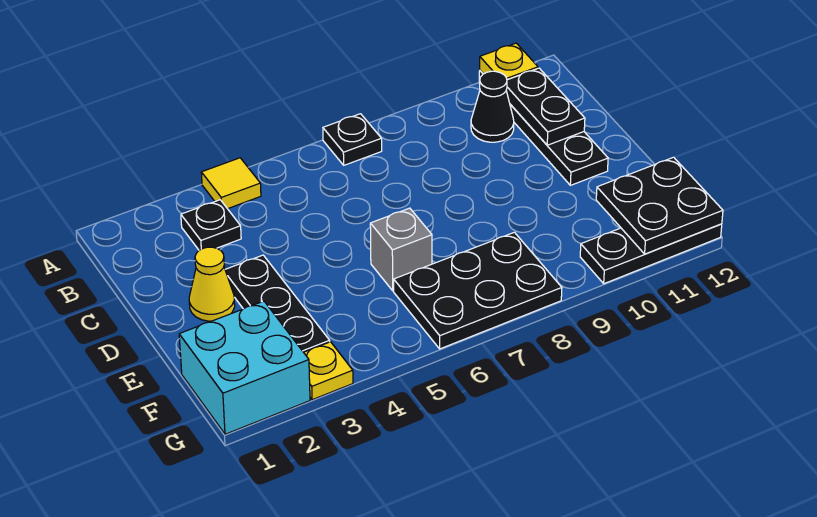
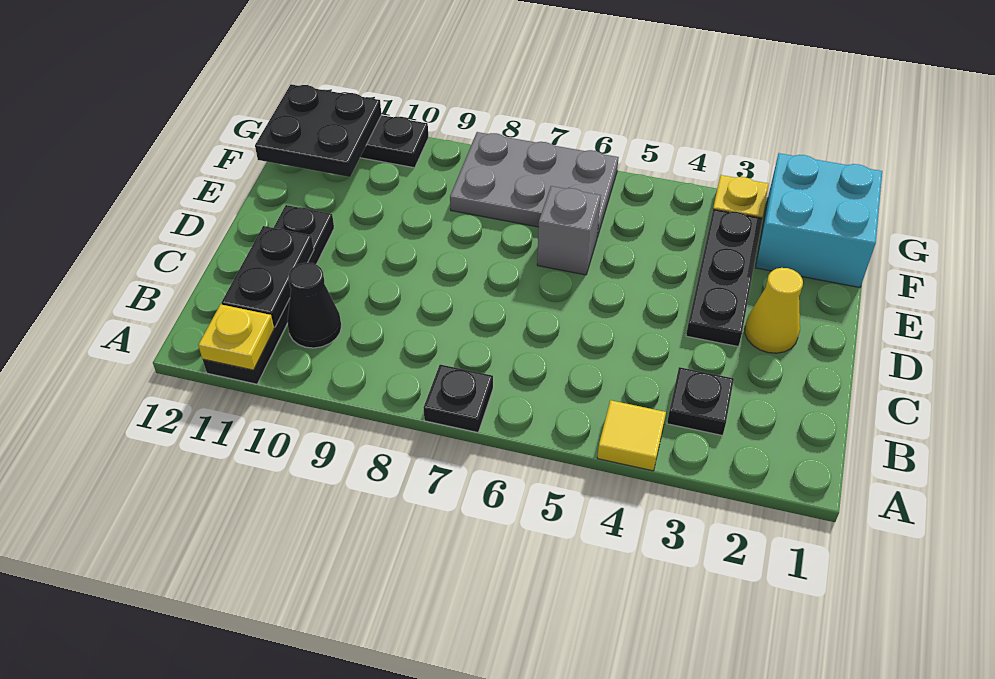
black plate F6:G8 level 1 -> grey plate F6:G8 level 1

